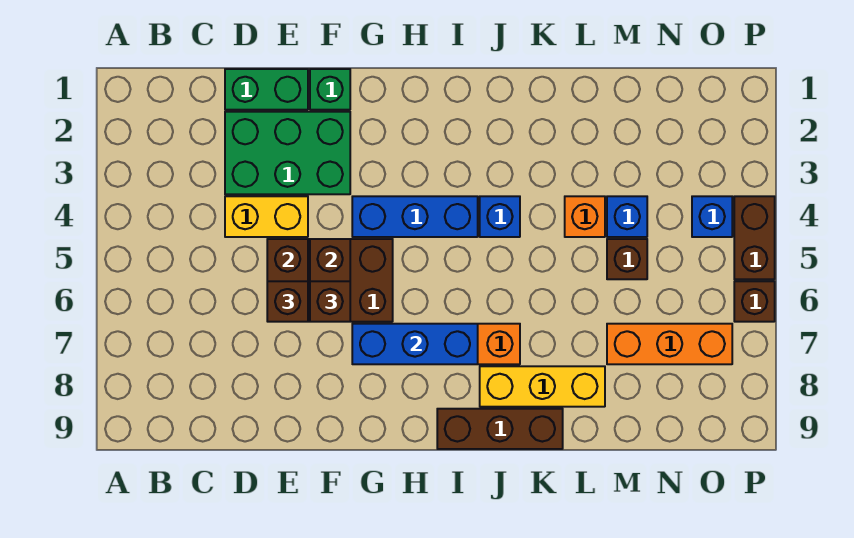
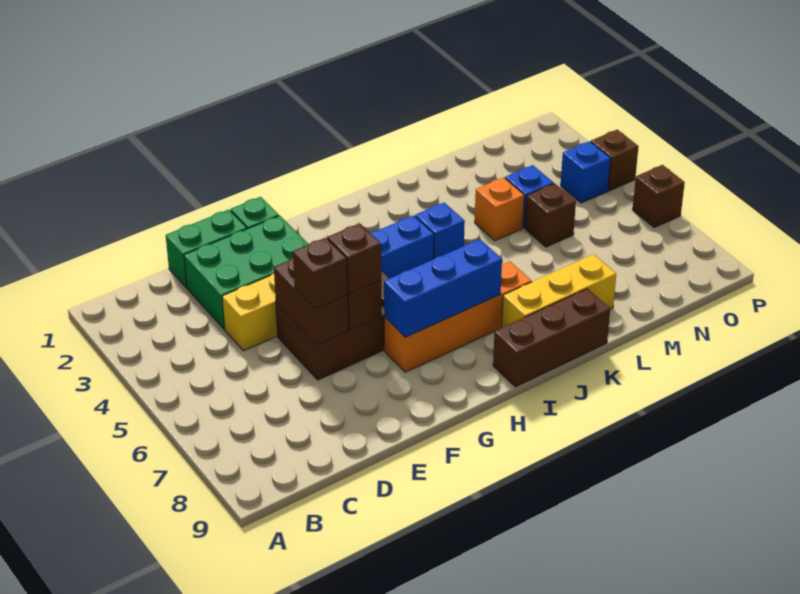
orange brick M7:O7 level 1 -> none
brown brick P4:P5 level 1 -> brown brick P4 level 1

